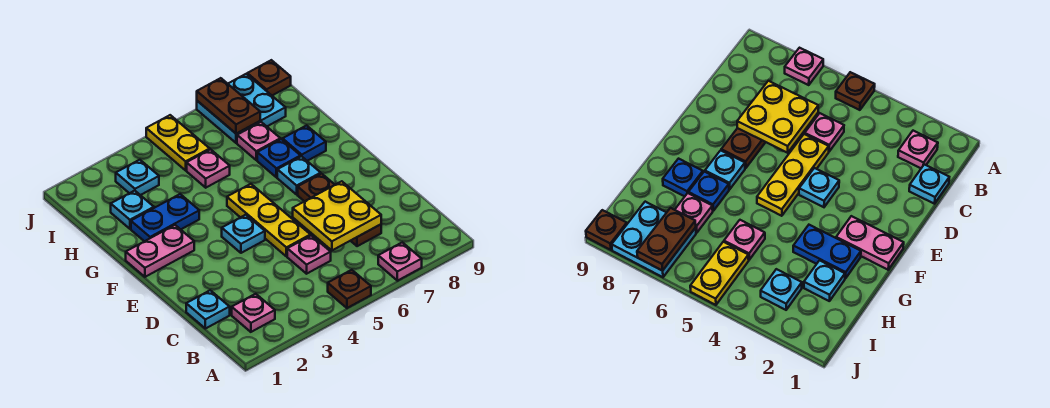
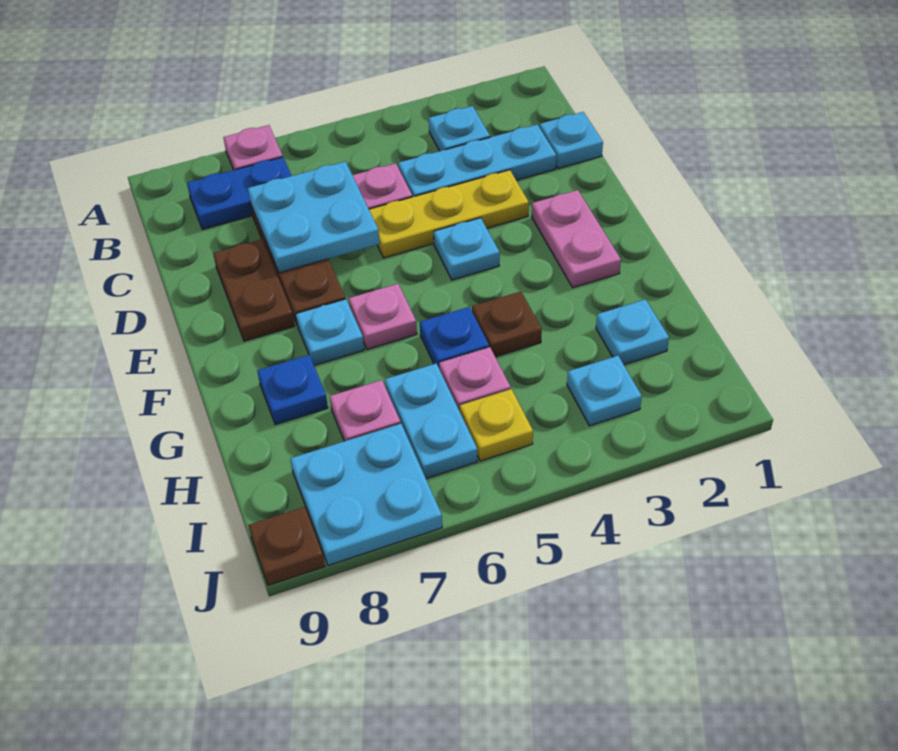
brown plate A5 level 1 -> brown plate G4 level 1
pink plate B2 level 1 -> pink plate F6 level 1
none -> cyan plate B3 level 1
none -> cyan plate C2:C4 level 1
yellow plate C6:D7 level 2 -> cyan plate C6:D7 level 2
yellow plate D5:F5 level 1 -> yellow plate D3:D5 level 1
pink plate F1:F2 level 1 -> pink plate E2:F2 level 1
blue plate G2:G3 level 1 -> blue plate B7:B8 level 1
blue plate G7 level 1 -> blue plate G5 level 1
none -> cyan plate H6:I6 level 1
yellow plate I5:J5 level 1 -> yellow plate I5 level 1
brown plate I7:J7 level 2 -> brown plate D8:E8 level 1

